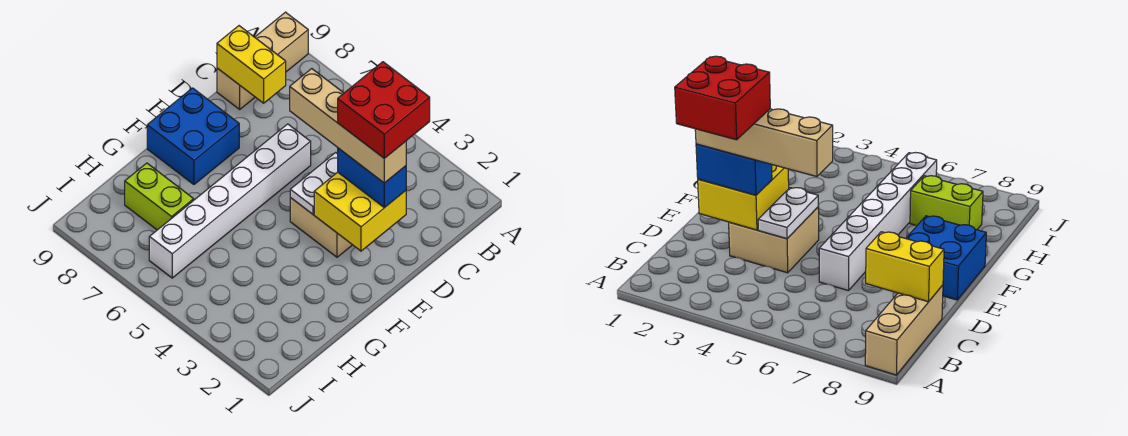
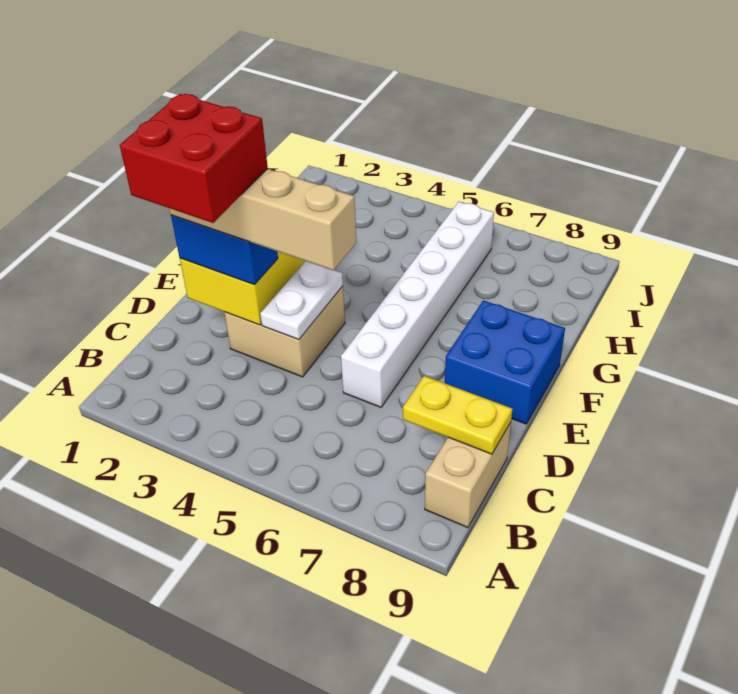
tan brick A9:C9 level 1 -> tan brick B9:C9 level 1
yellow brick C8:C9 level 2 -> yellow plate C8:C9 level 2
lime brick H7:H8 level 1 -> none

